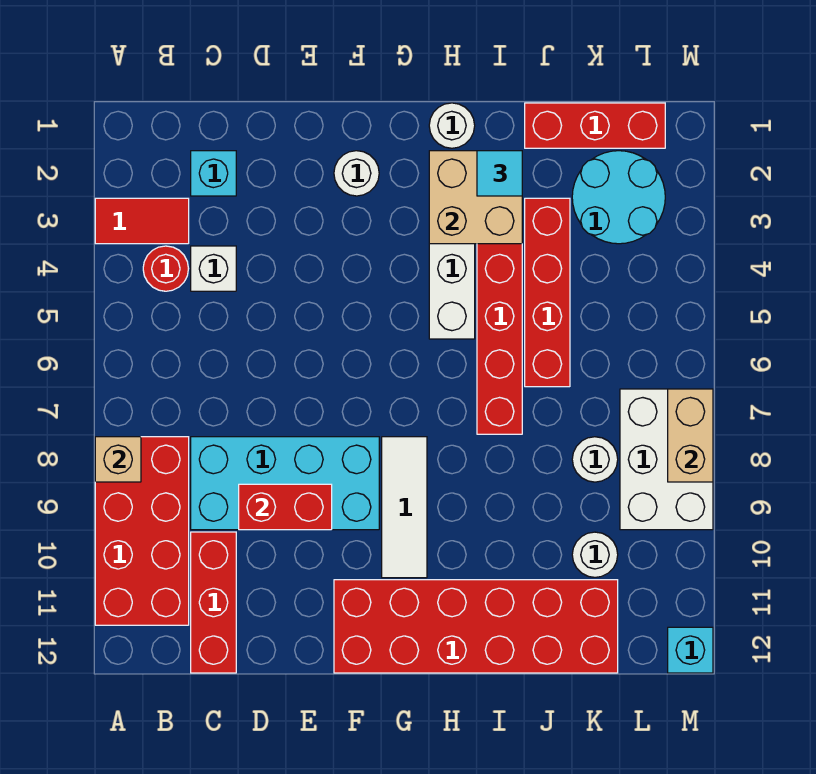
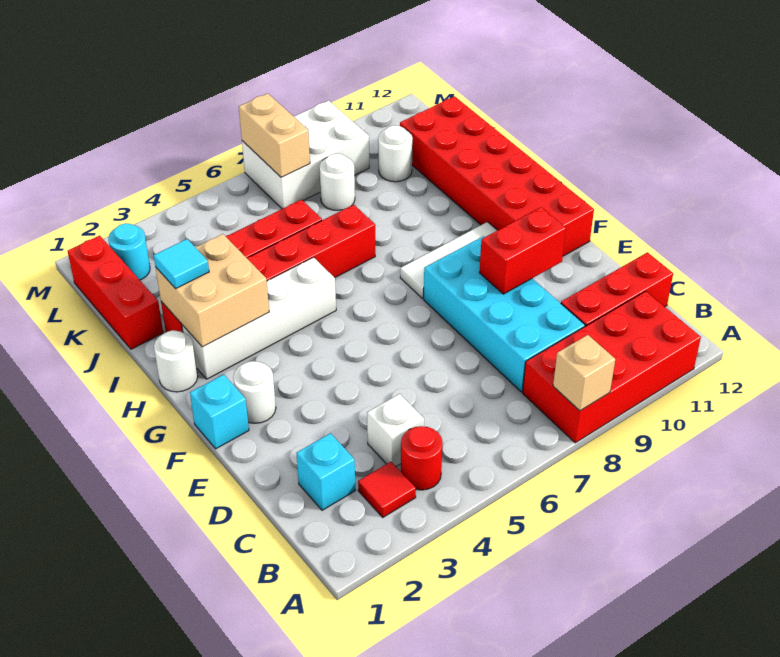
red tile A3:B3 level 1 -> red tile B3 level 1
red brick D9:E9 level 2 -> red brick E9:E10 level 2
cyan round brick K2:L3 level 1 -> cyan round brick L2 level 1
tan brick M7:M8 level 2 -> tan brick L7:M7 level 2
cyan brick M12 level 1 -> cyan brick F1 level 1

